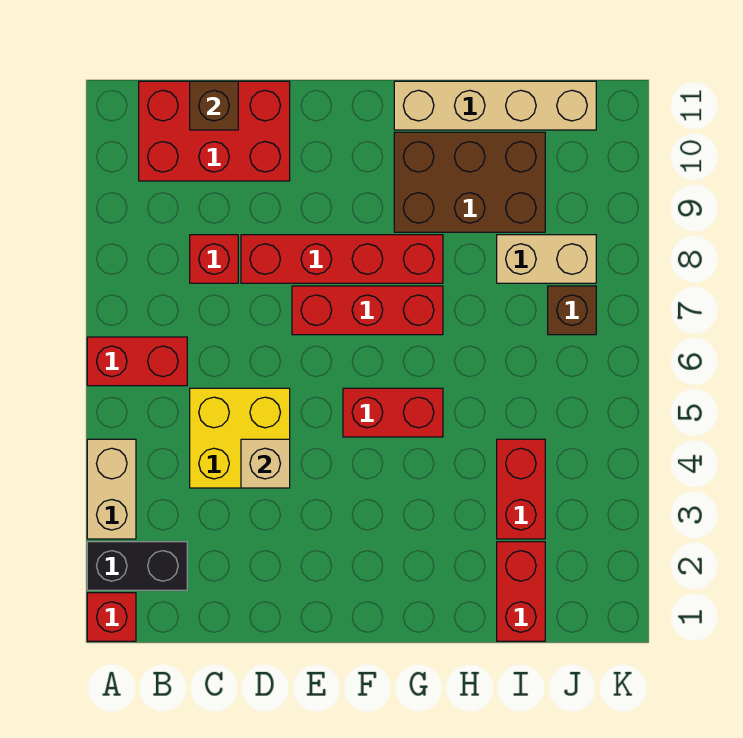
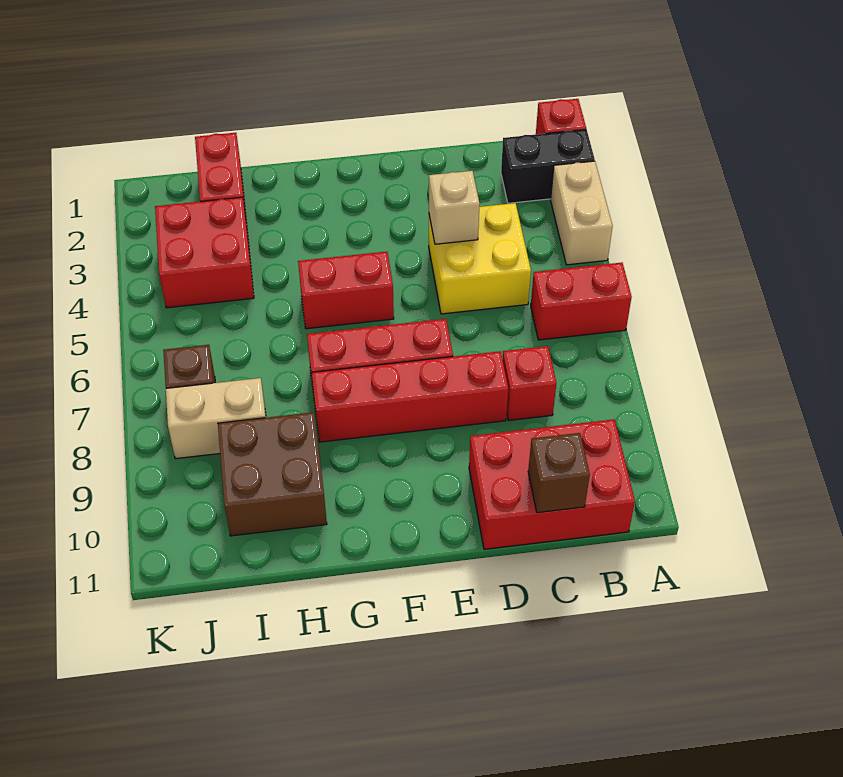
brown brick G9:I10 level 1 -> brown brick H9:I10 level 1
tan brick G11:J11 level 1 -> none
red brick I3:I4 level 1 -> red brick I3:J4 level 1

